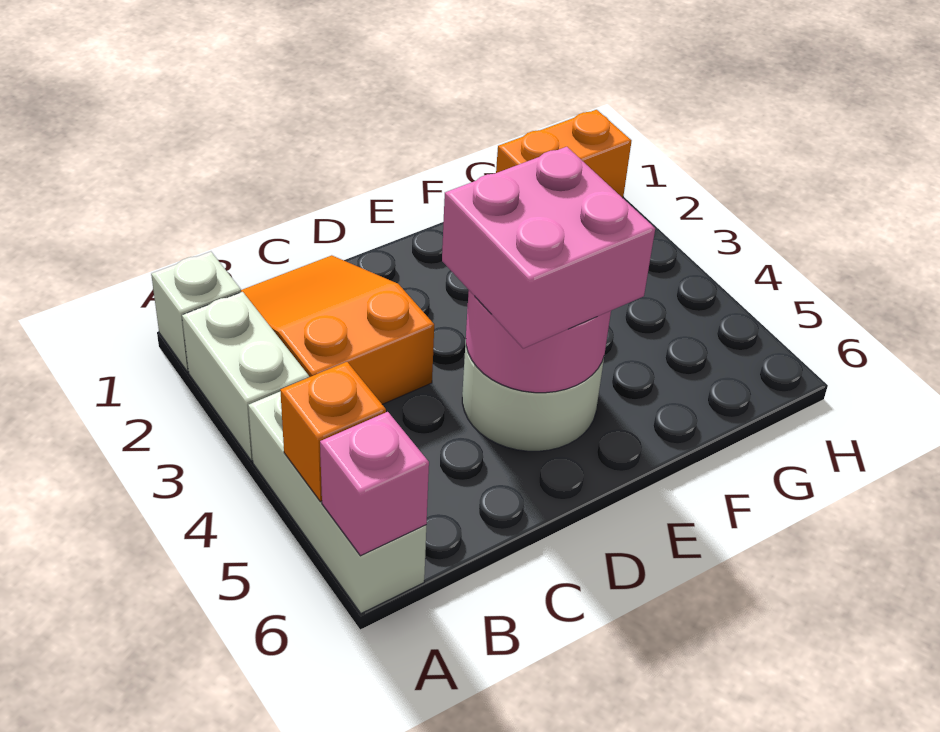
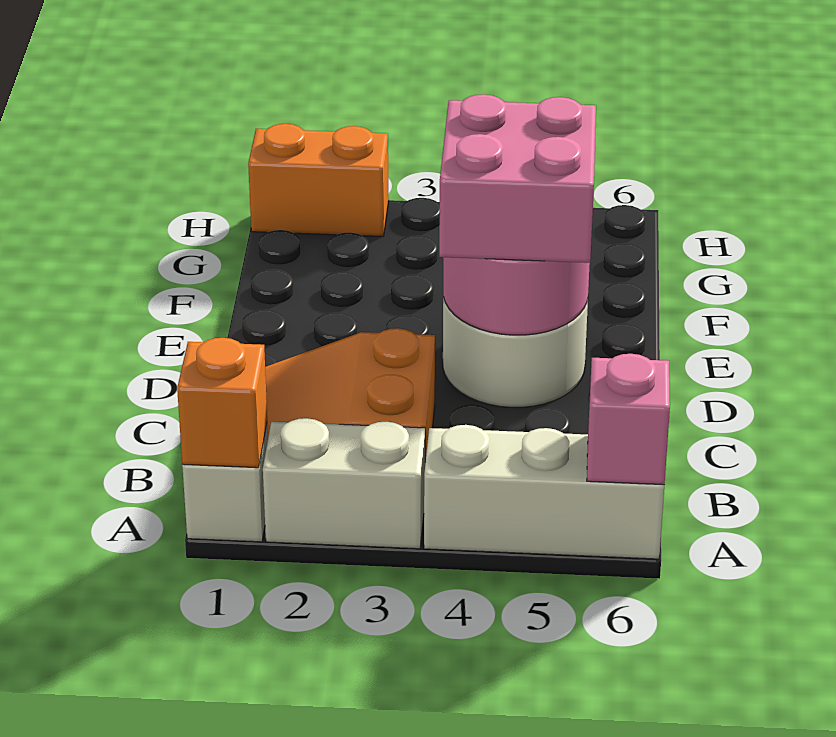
orange brick A5 level 2 -> orange brick A1 level 2
orange brick G1:H1 level 1 -> orange brick H1:H2 level 1

